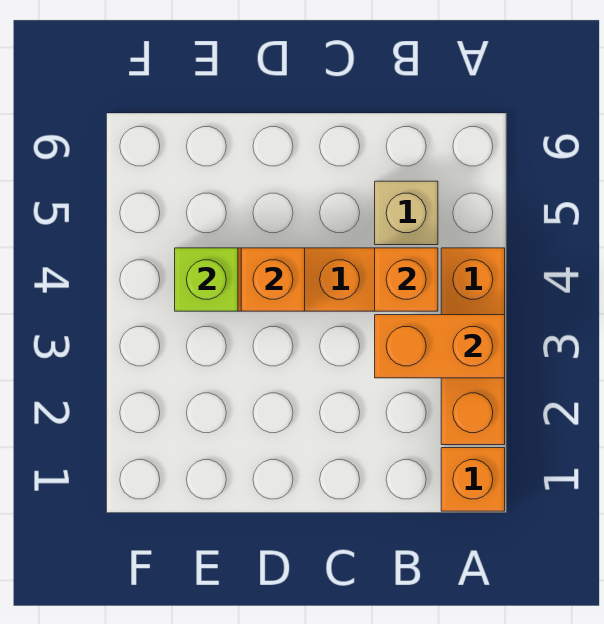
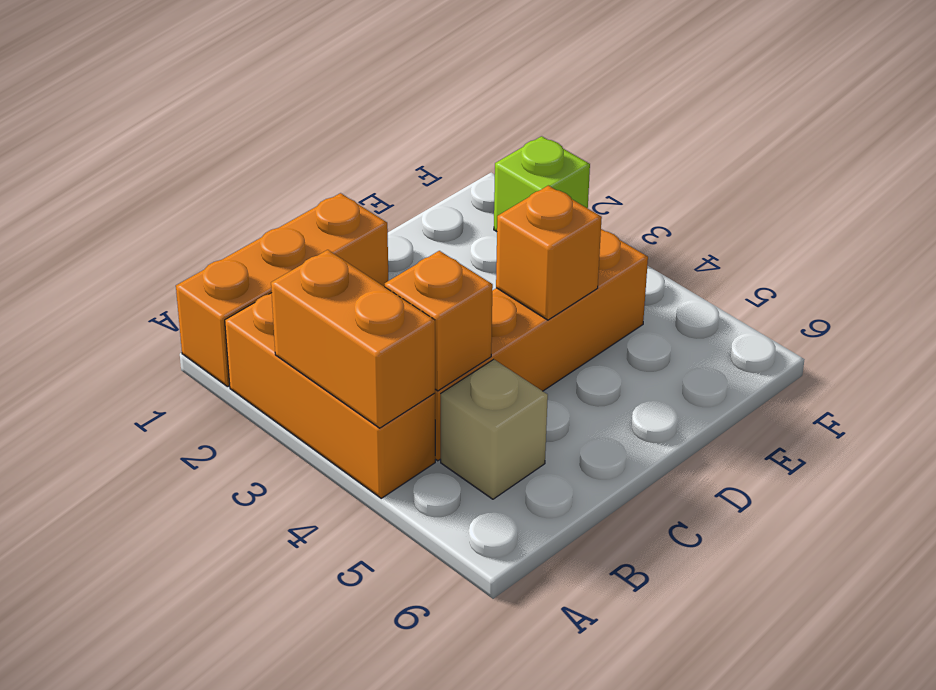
orange brick A1 level 1 -> orange brick A1:C1 level 1
orange brick A3:B3 level 2 -> orange brick A3:A4 level 2
lime brick E4 level 2 -> lime brick F2 level 1

